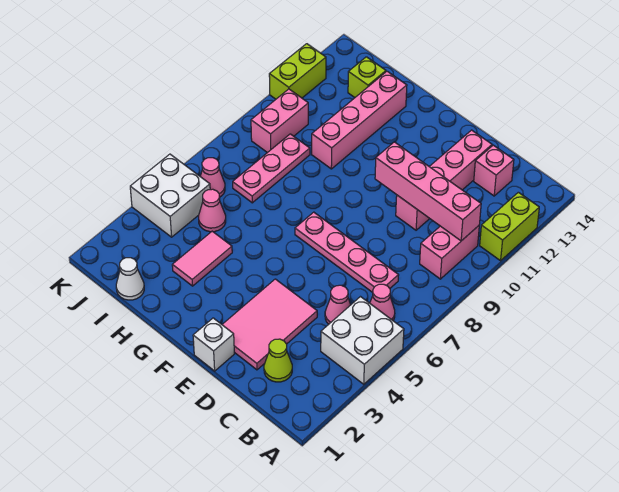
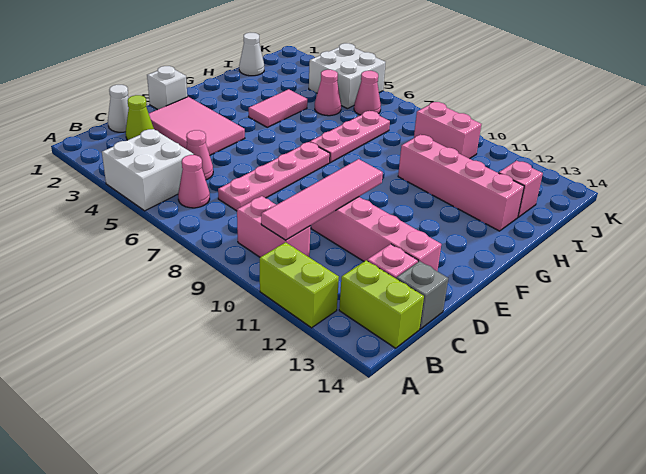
pink brick B10:E10 level 2 -> pink tile B10:E10 level 2
none -> white cone C1 level 1
none -> grey brick C14 level 1
pink tile H3:H4 level 1 -> pink tile G4:H4 level 1
pink plate I7:I9 level 1 -> pink plate G7:I7 level 1
lime brick I13 level 1 -> pink brick I13 level 1
lime brick K11:K12 level 1 -> lime brick B13:B14 level 1

